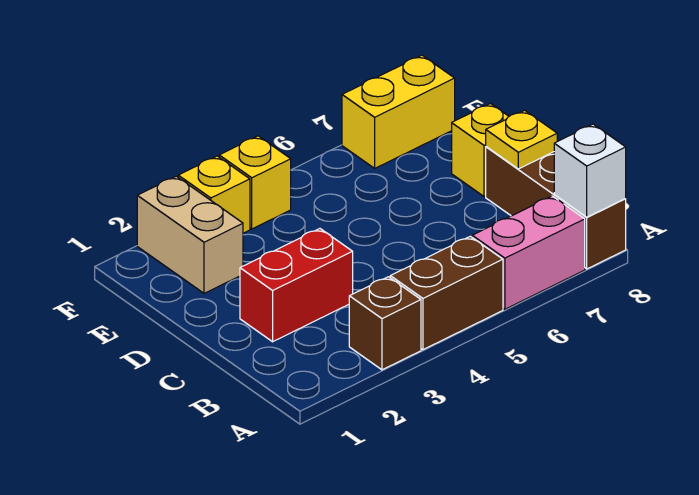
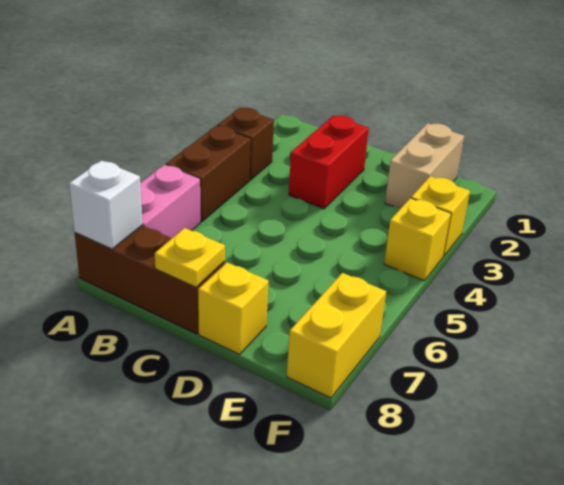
tan brick E2:F2 level 1 -> tan brick E1:E2 level 1

